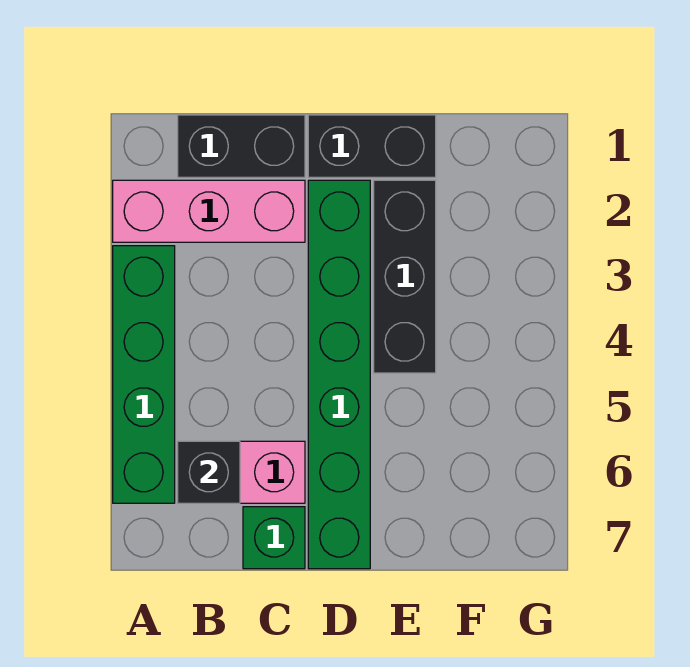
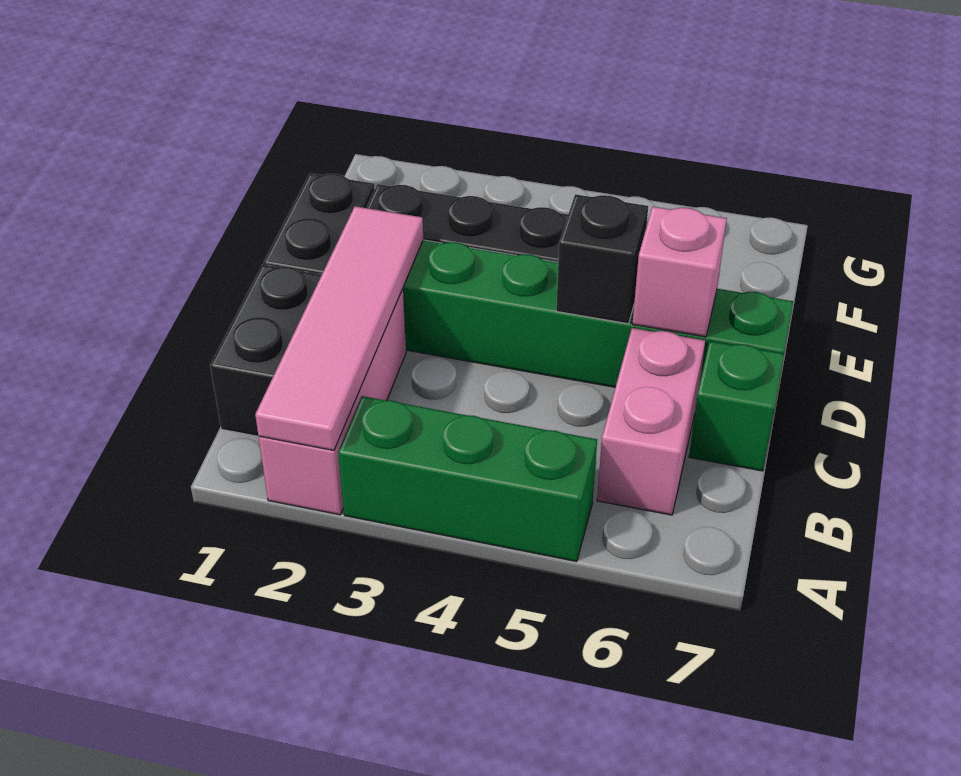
none -> pink tile A2:D2 level 2
green brick A3:A6 level 1 -> green brick A3:A5 level 1
black brick B6 level 2 -> black brick D5 level 2
none -> pink brick D6 level 2

